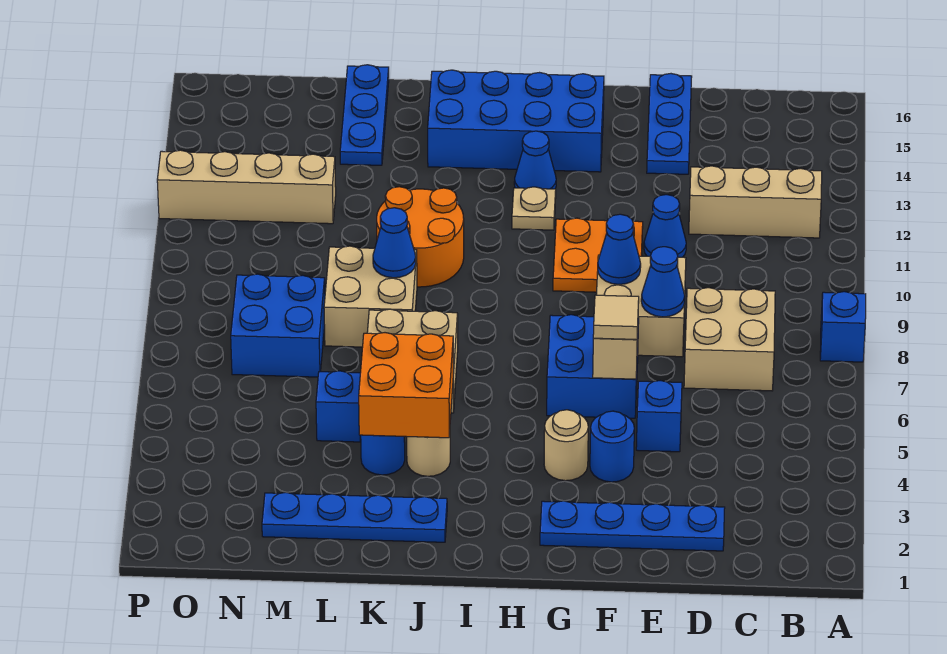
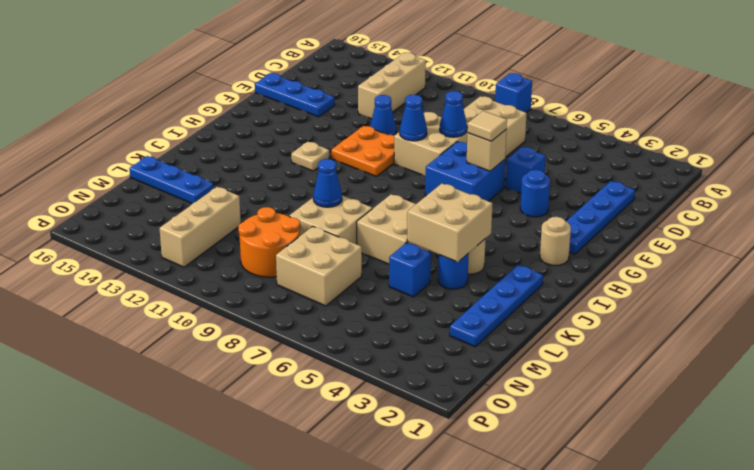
tan round brick G4 level 1 -> tan round brick H2 level 1
blue brick G14:J15 level 1 -> none
blue cone H13 level 1 -> none
orange brick J4:K5 level 2 -> tan brick J4:K5 level 2
orange round brick J10:K11 level 1 -> orange round brick M9:N10 level 1
blue brick M7:N8 level 1 -> tan brick M7:N8 level 1
tan brick M12:P12 level 1 -> tan brick M12:O12 level 1

